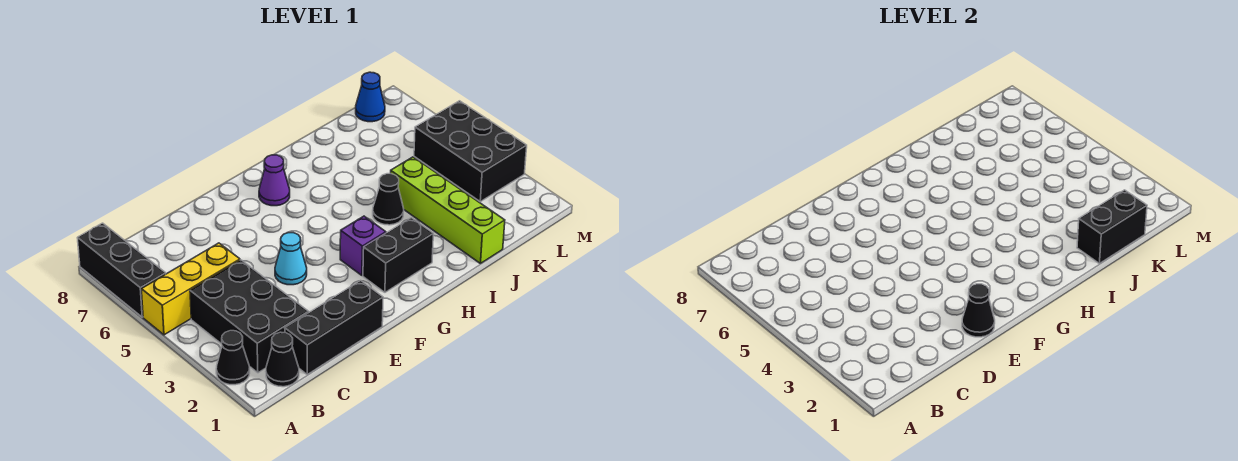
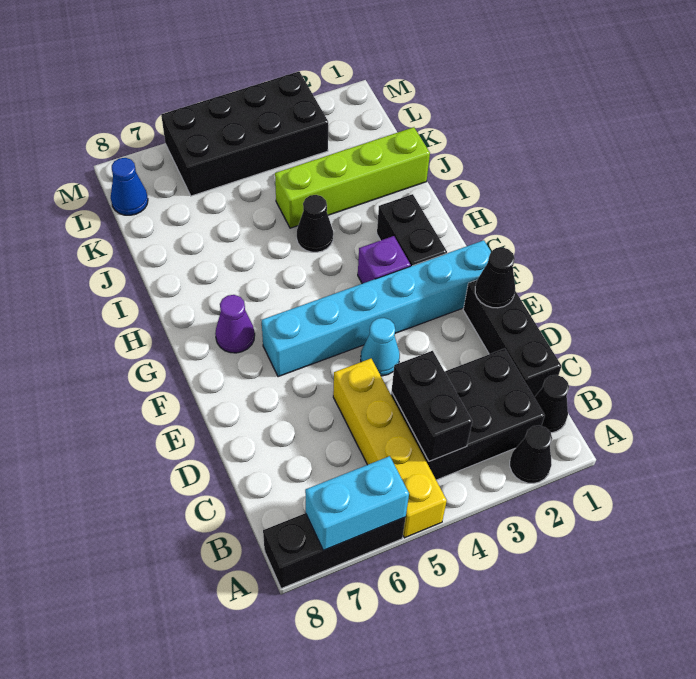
yellow brick A5:C5 level 1 -> yellow brick A5:D5 level 1
none -> cyan brick A6:A7 level 2
none -> cyan brick F1:F6 level 1
black brick J1:K1 level 2 -> black brick B4:C4 level 2
black brick L3:M5 level 1 -> black brick L3:M6 level 1

